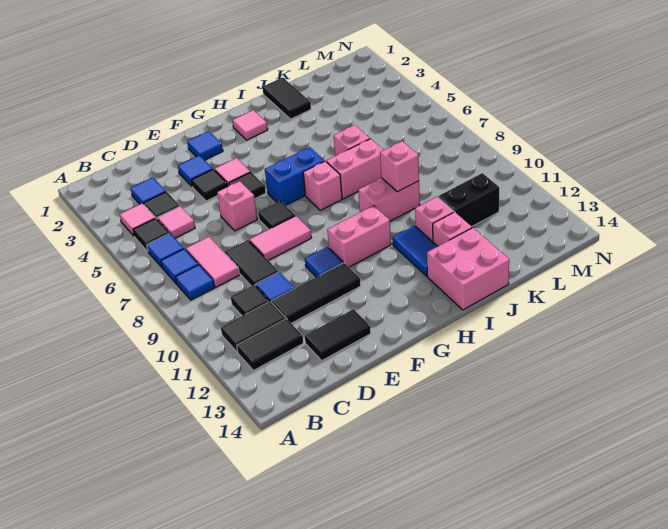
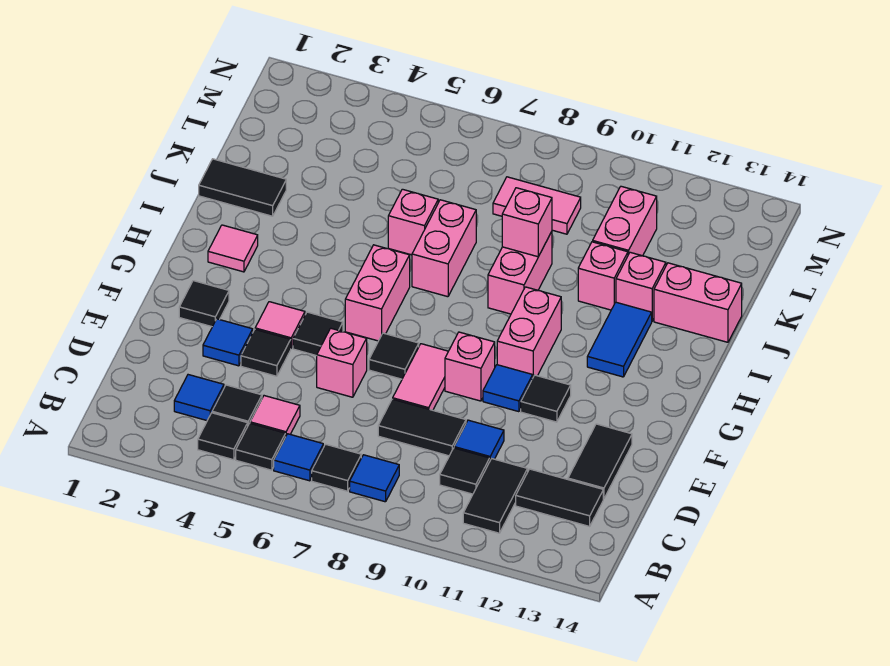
pink tile B4 level 1 -> black tile B4 level 1
blue tile B7 level 1 -> black tile B7 level 1
black tile B12:C12 level 1 -> black tile C12:C13 level 1
pink tile C7:C8 level 1 -> pink tile L8:L9 level 1
black tile D11:F11 level 1 -> black tile F11 level 1
blue tile F2 level 1 -> black tile F2 level 1
blue brick G6:H6 level 1 -> pink brick G6:H6 level 1
pink brick H7 level 1 -> pink brick F9 level 1
blue tile I11:I12 level 1 -> blue tile H12:I12 level 1
pink brick I13:J14 level 1 -> pink brick J13:J14 level 1
black brick K11:L11 level 1 -> pink brick K11:L11 level 1

